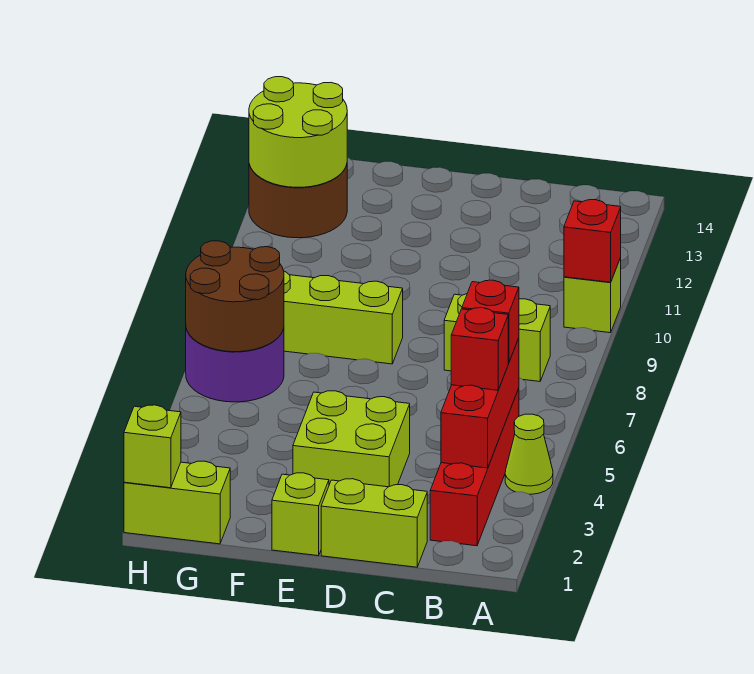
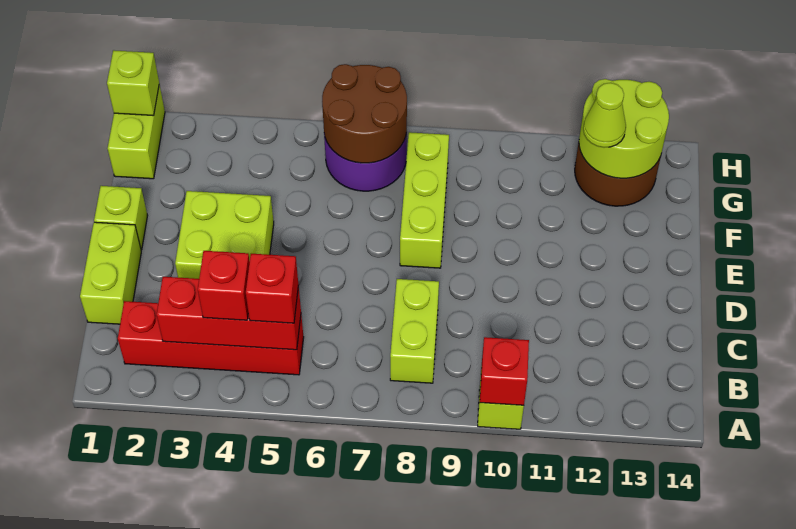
lime cone A4 level 1 -> lime cone G12 level 3

